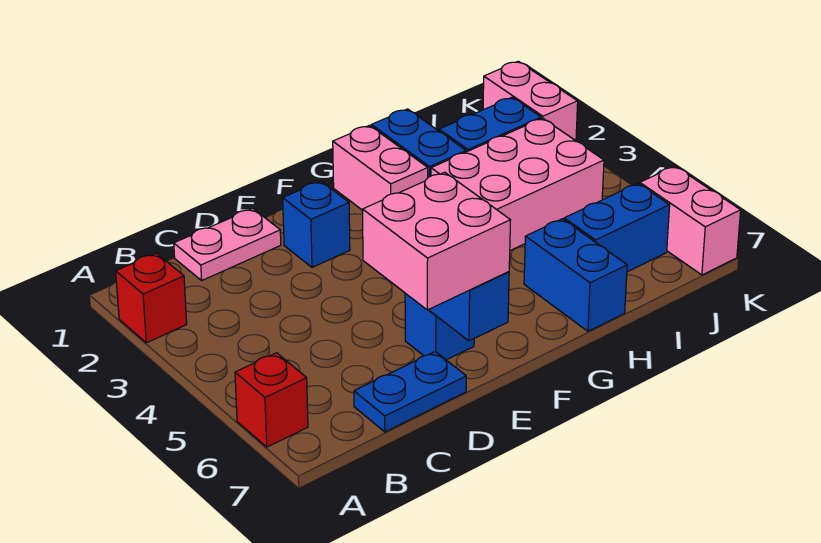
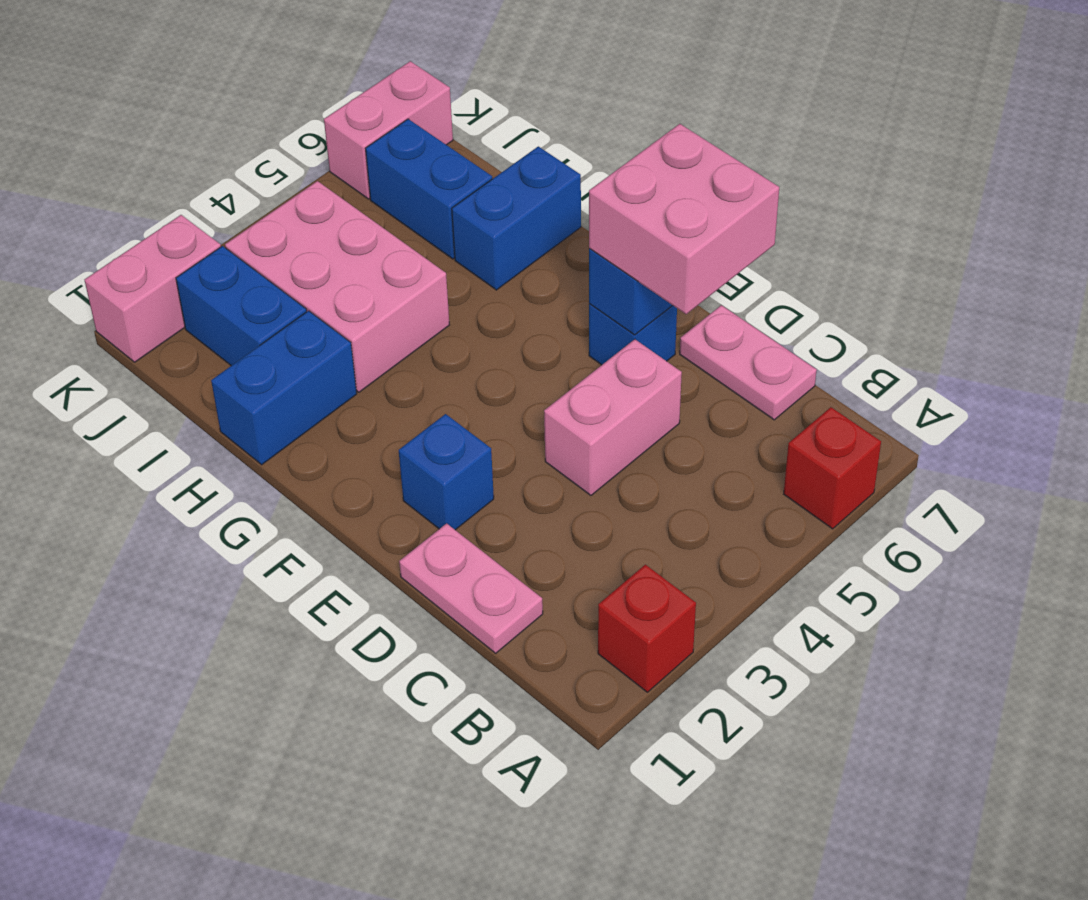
blue plate C7:D7 level 1 -> pink plate C7:D7 level 1
pink brick G1:G2 level 1 -> pink brick D4:D5 level 1

